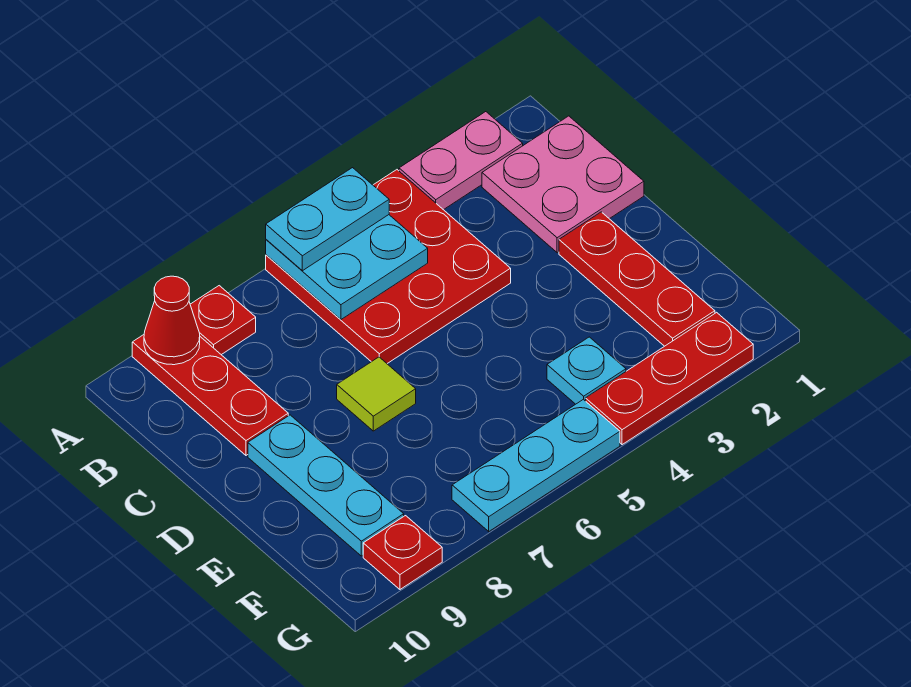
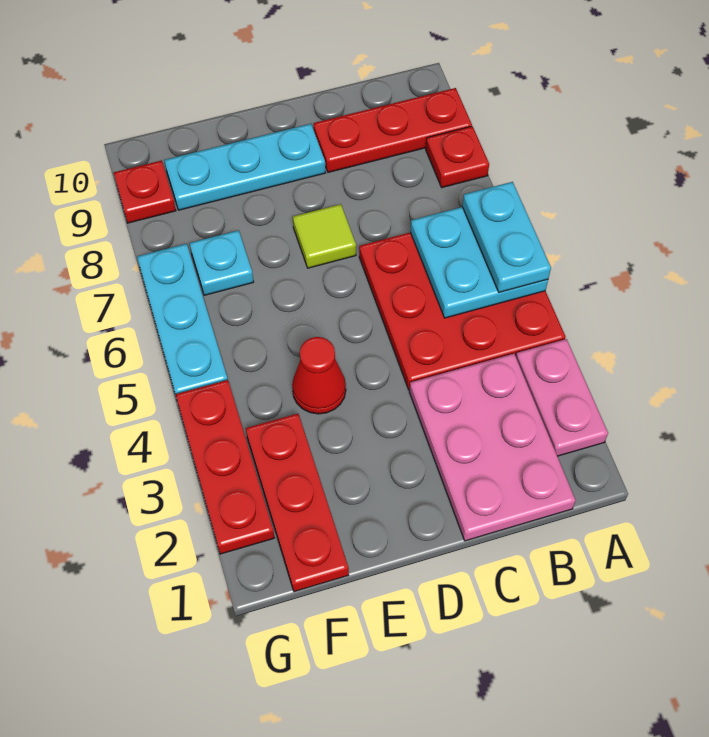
red cone A9 level 2 -> red cone E4 level 1
pink plate B1:C2 level 1 -> pink plate B1:C3 level 1
red plate D2:F2 level 1 -> red plate F1:F3 level 1
cyan plate F4 level 1 -> cyan plate F7 level 1

